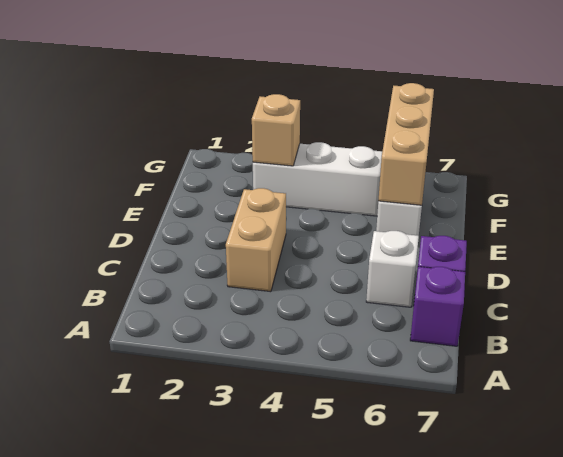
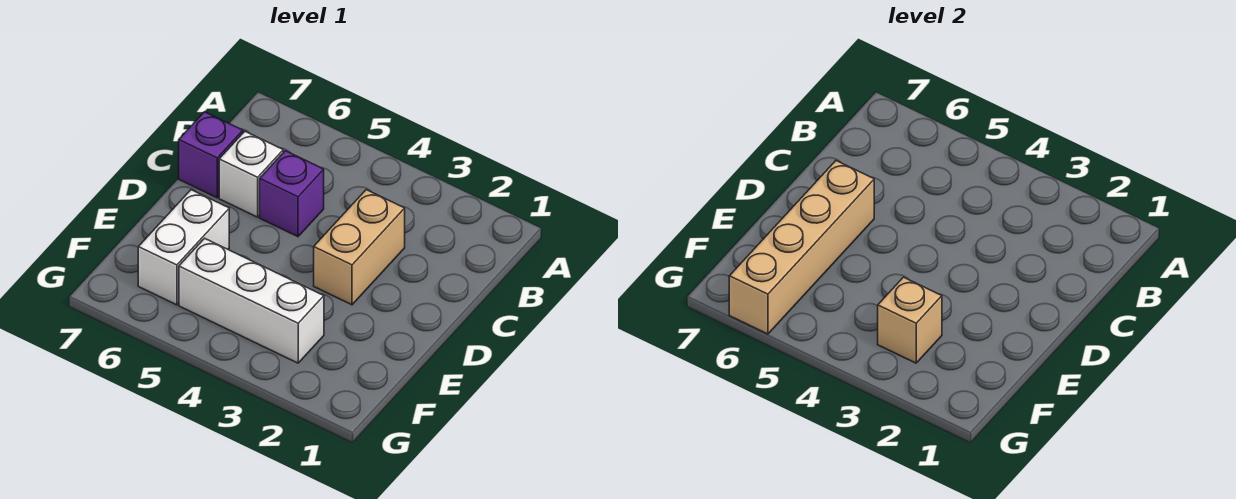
purple brick B7 level 1 -> purple brick C5 level 1
tan brick E6:G6 level 2 -> tan brick D6:G6 level 2

